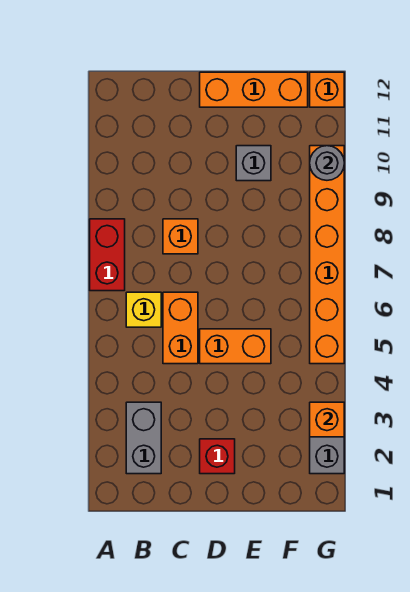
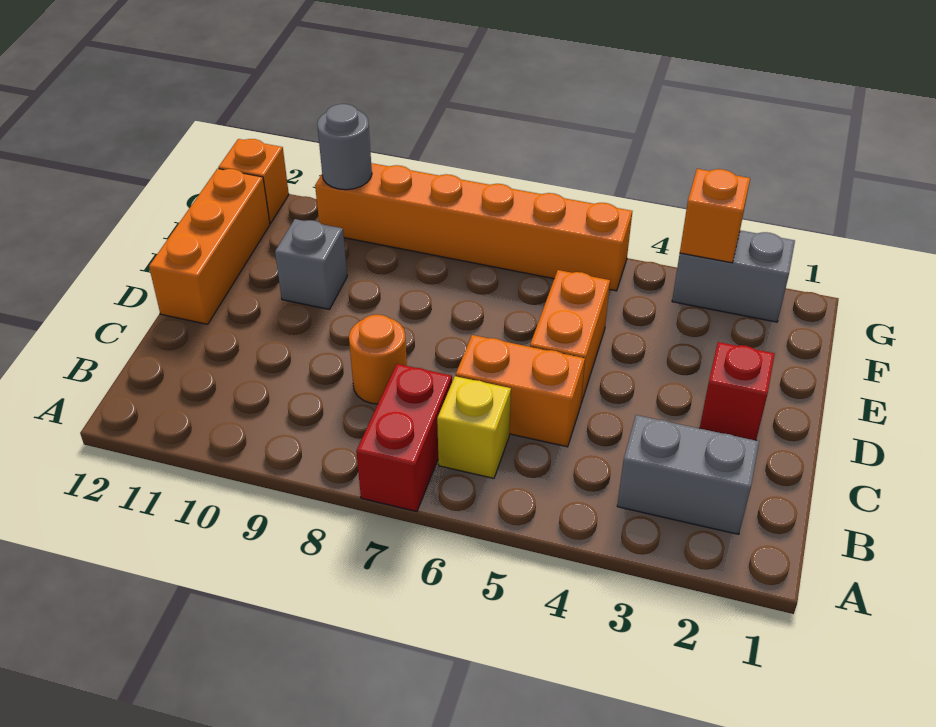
red brick A7:A8 level 1 -> red brick A7:B7 level 1
orange brick C8 level 1 -> orange round brick C8 level 1

